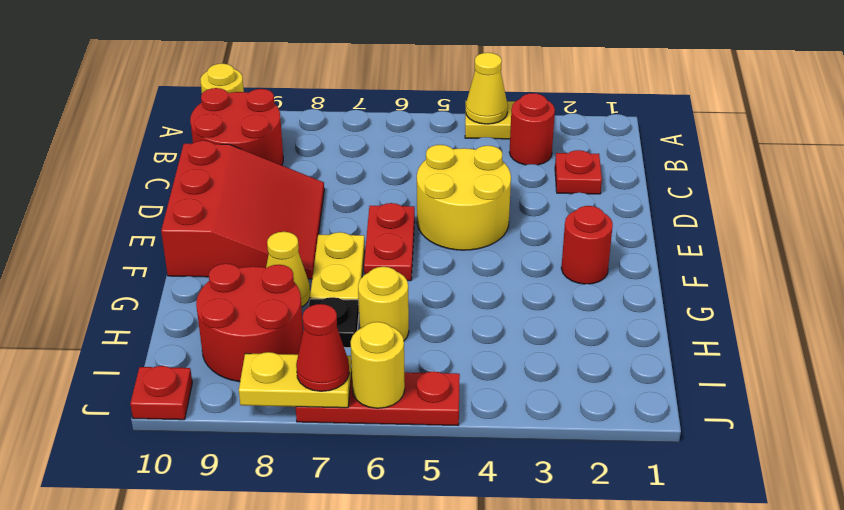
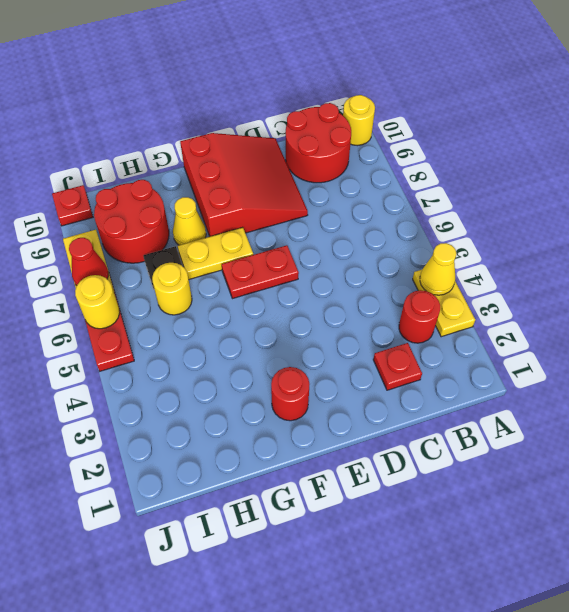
yellow round brick D4:E5 level 1 -> none
red slope D8:F10 level 1 top 10 -> red slope D8:F10 level 1 top F

